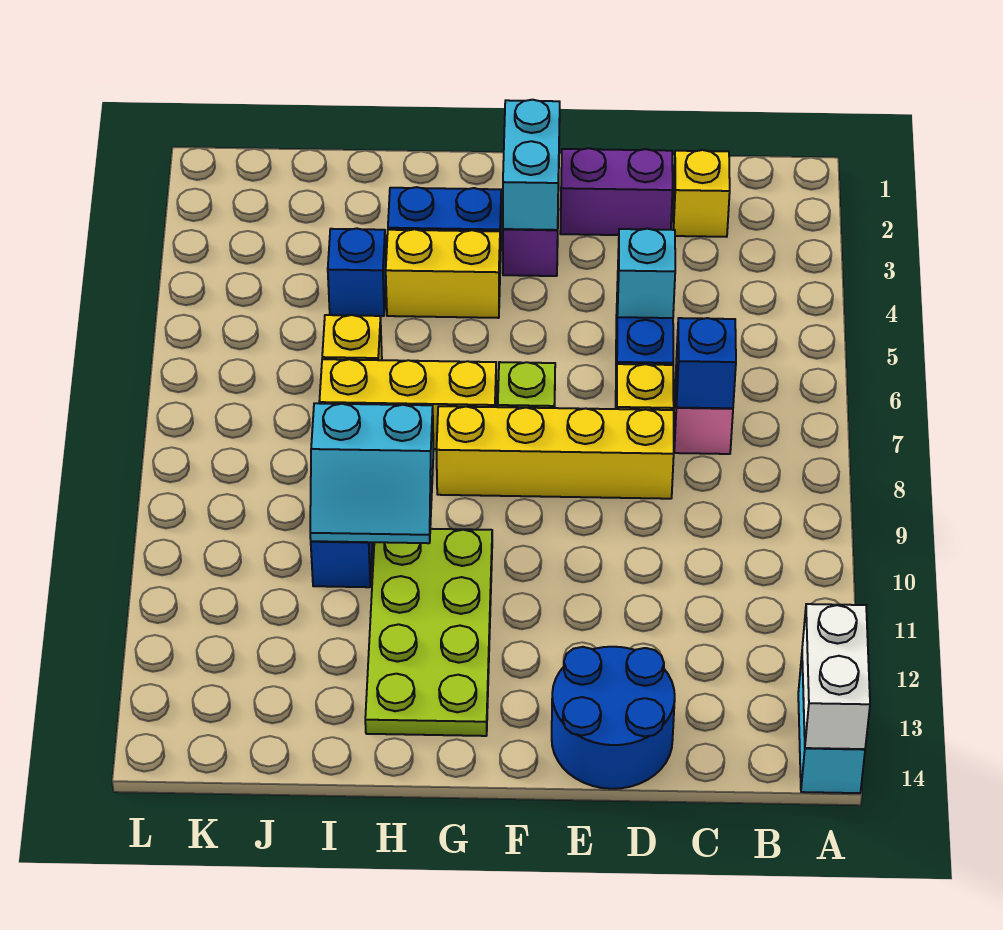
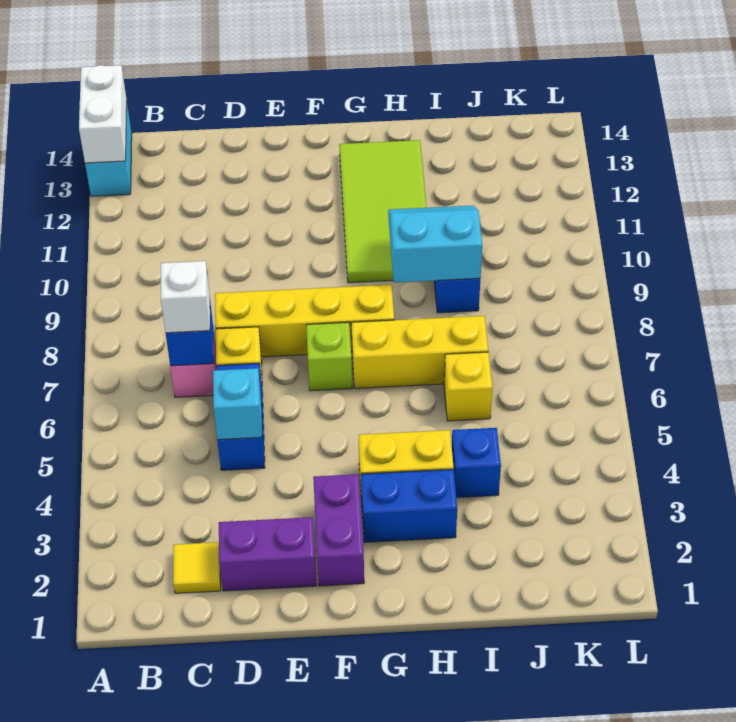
yellow brick C2 level 1 -> yellow tile C2 level 1
none -> white brick C7 level 3
blue round brick D13:E14 level 1 -> none
cyan brick F2:F3 level 2 -> none
lime plate G10:H13 level 1 -> lime tile G10:H13 level 1

